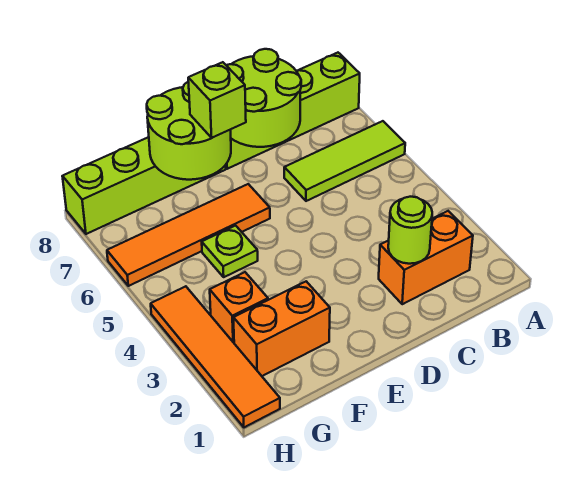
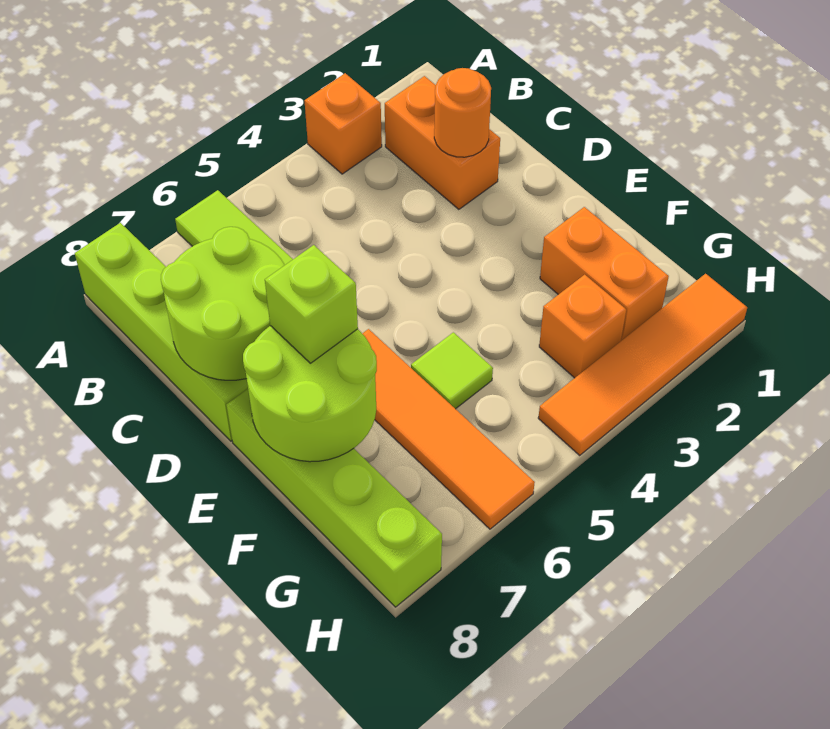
none -> orange brick A3 level 1
lime round brick C2 level 2 -> orange round brick C2 level 2
lime plate F5 level 1 -> lime tile F5 level 1

